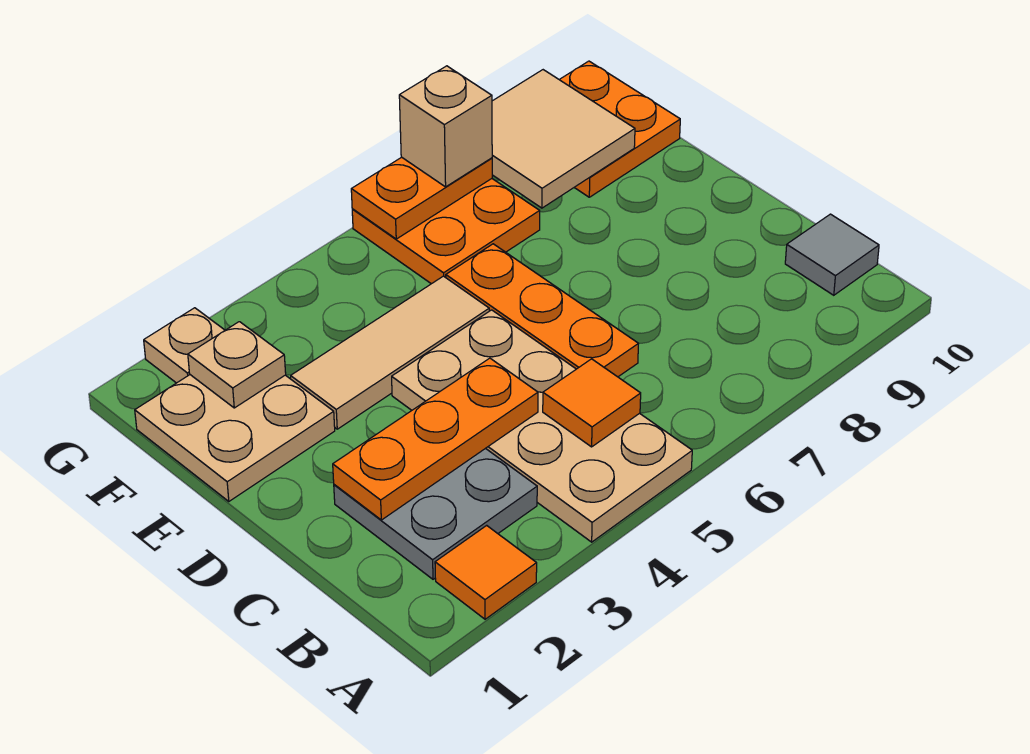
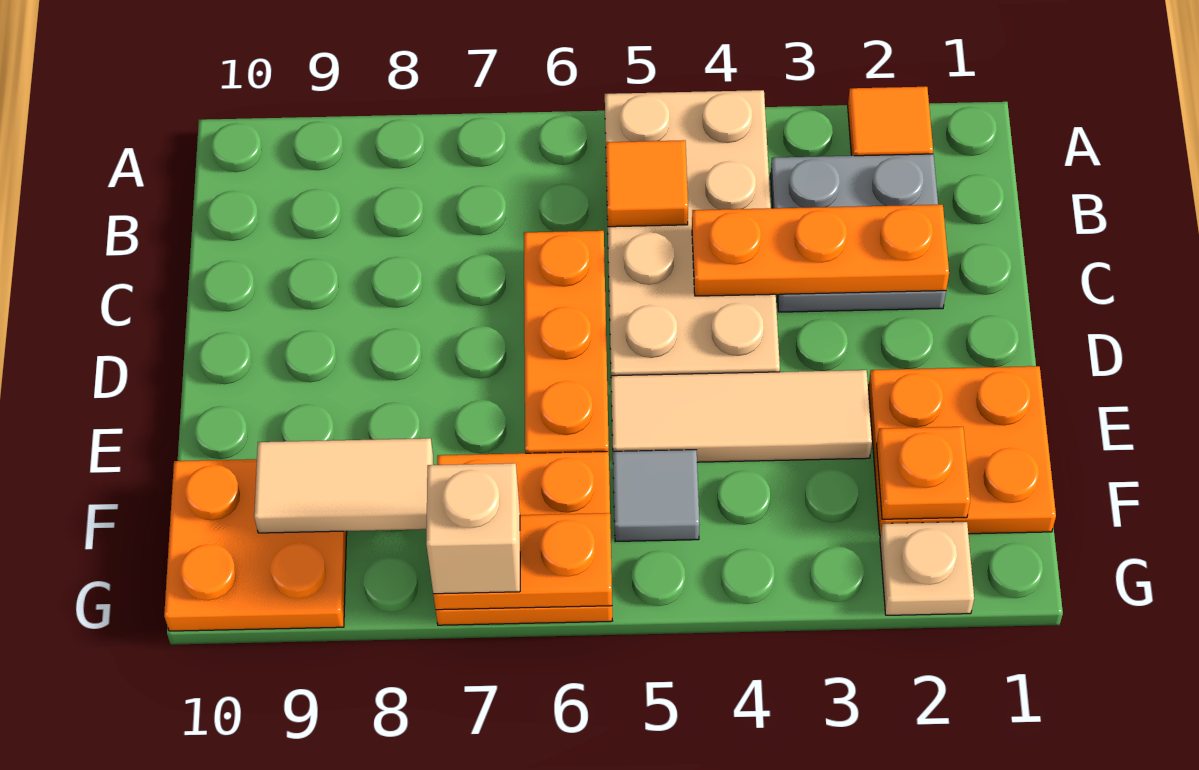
grey tile B10 level 1 -> grey tile F5 level 1
tan plate E1:F2 level 1 -> orange plate E1:F2 level 1
tan plate F2 level 2 -> orange plate F2 level 2
tan tile F8:G9 level 2 -> tan tile F8:F9 level 2

